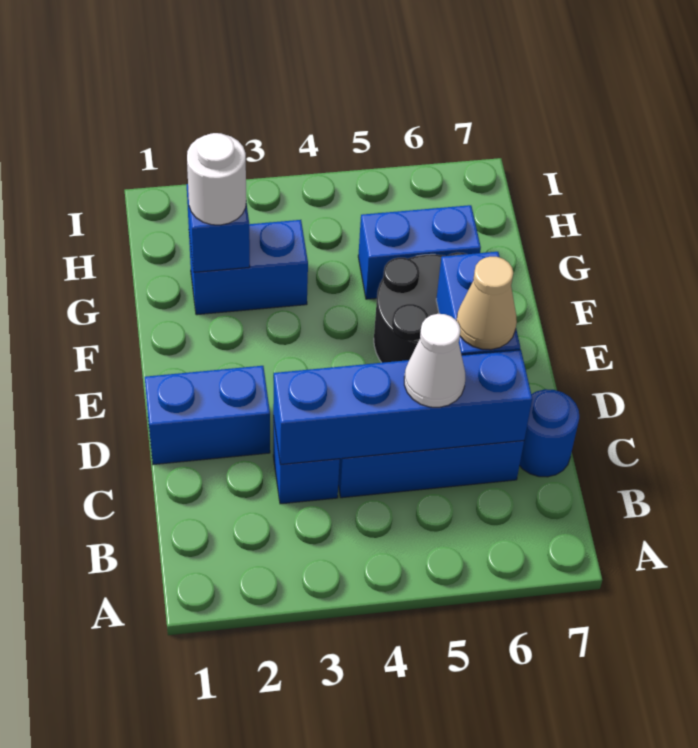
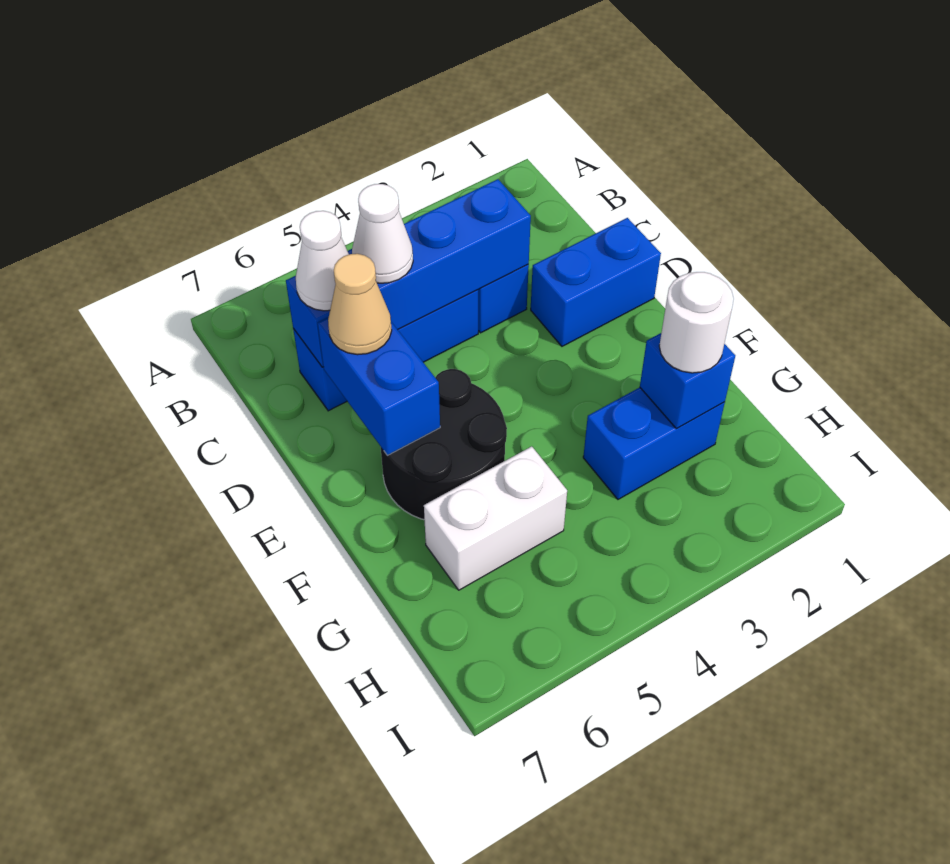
none -> white cone C6 level 3
blue round brick C7 level 1 -> none
blue brick G5:G6 level 1 -> white brick G5:G6 level 1

